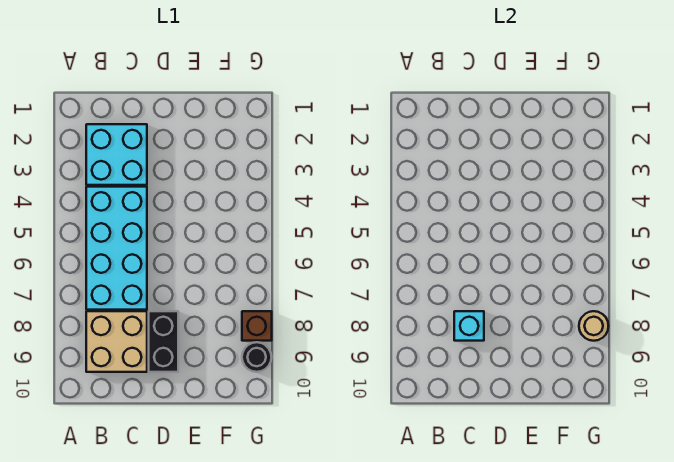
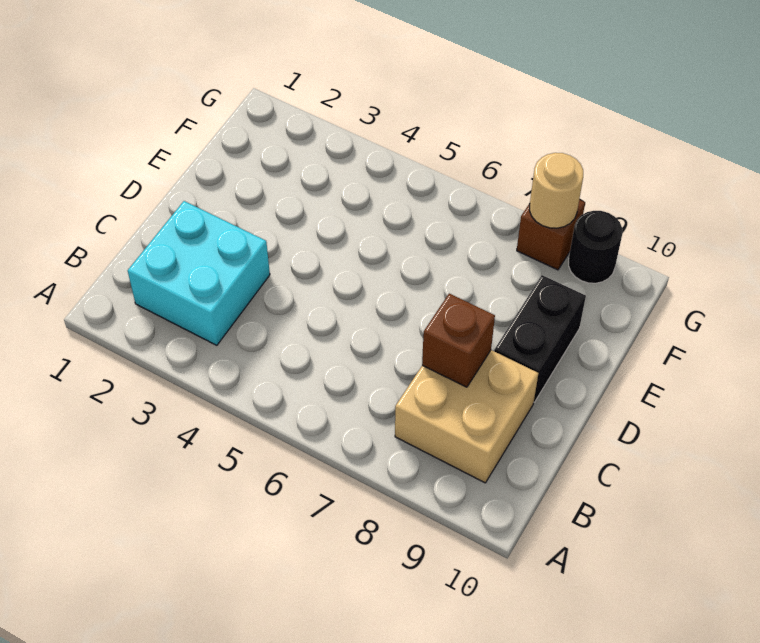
cyan brick B4:C7 level 1 -> none
cyan brick C8 level 2 -> brown brick C8 level 2
black brick D8:D9 level 1 -> black brick D9:E9 level 1

